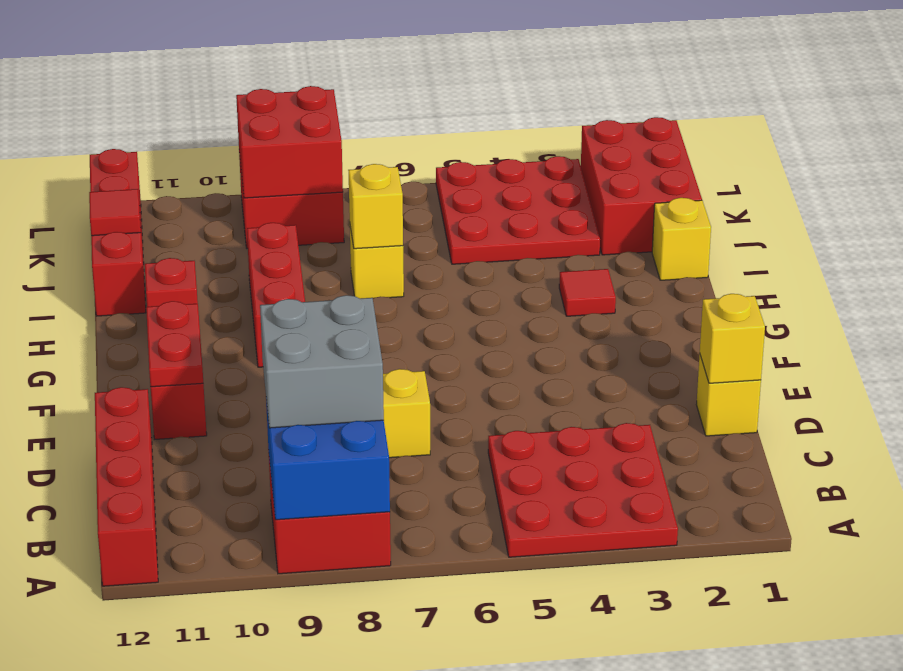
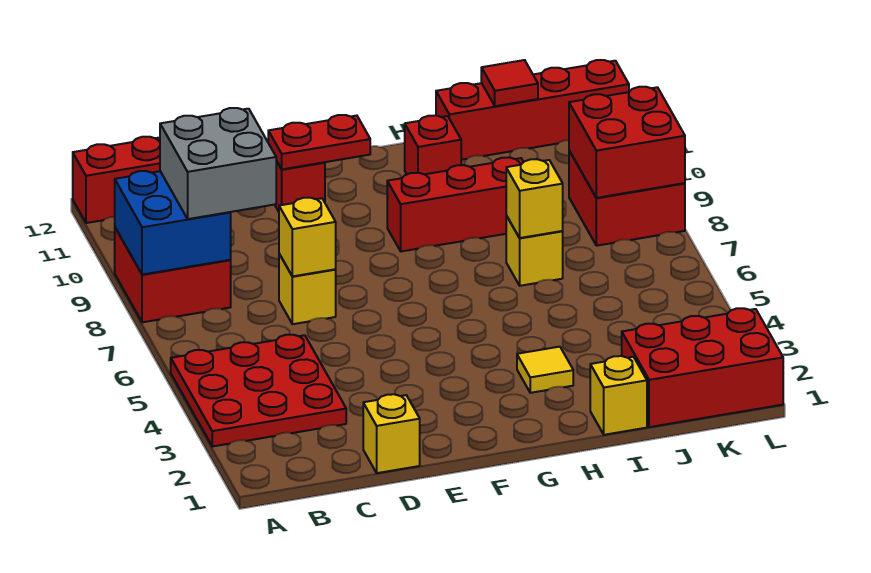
yellow brick D1 level 2 -> yellow brick D7 level 2
red tile H3 level 1 -> yellow tile H3 level 1
red plate J3:L5 level 1 -> none

